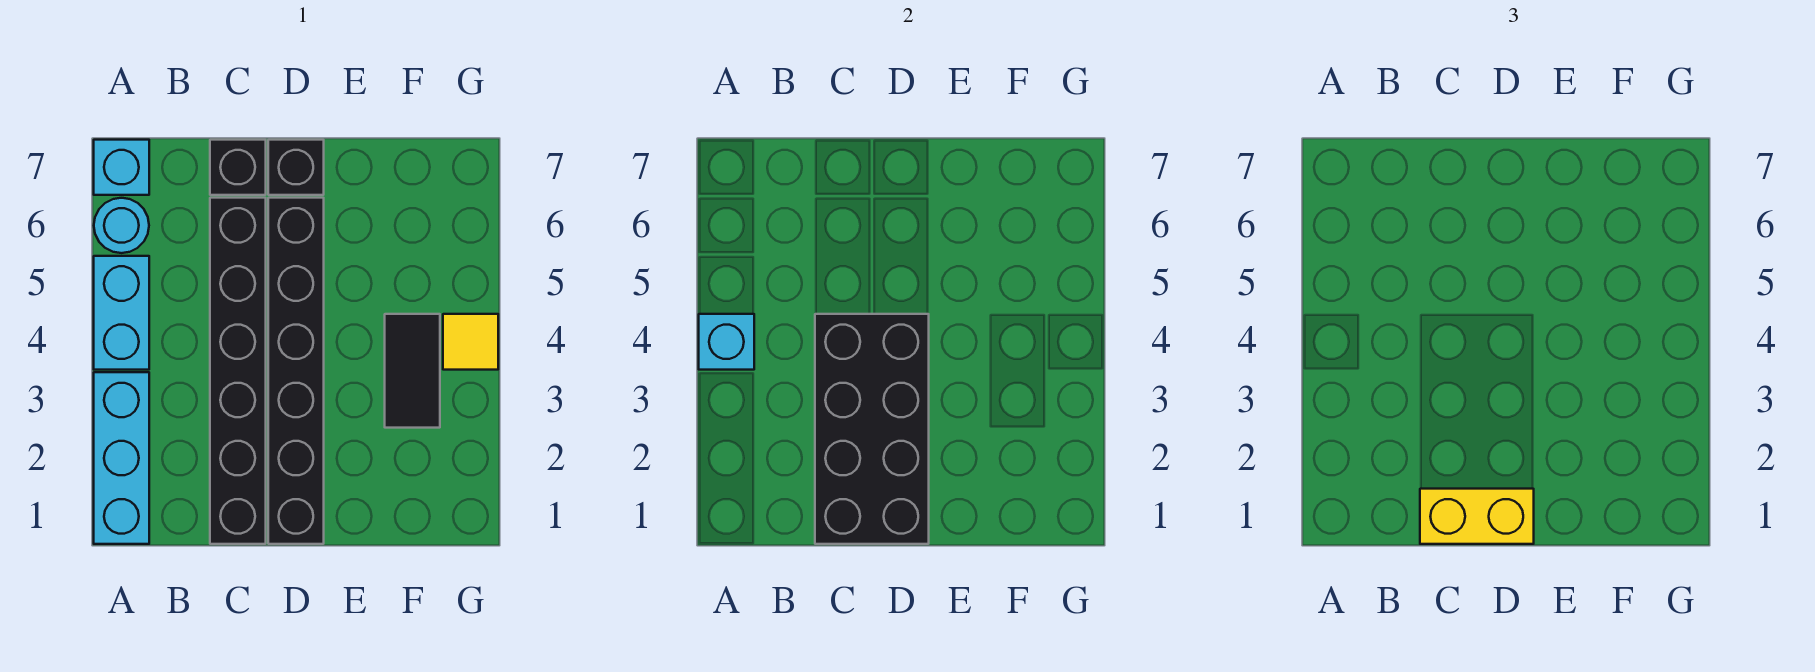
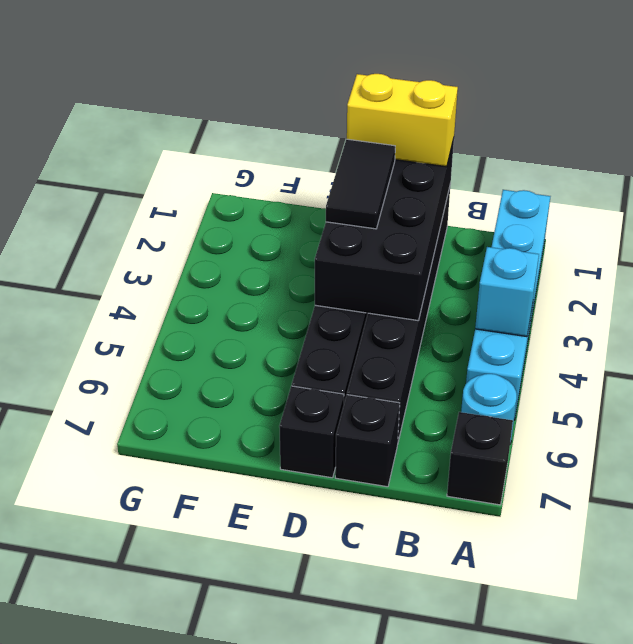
cyan brick A7 level 1 -> black brick A7 level 1
black tile F3:F4 level 1 -> black tile D2:D3 level 3
yellow tile G4 level 1 -> none

